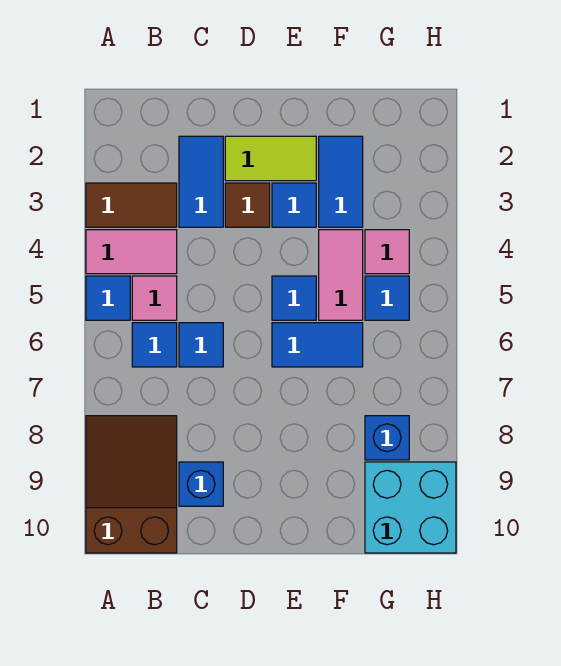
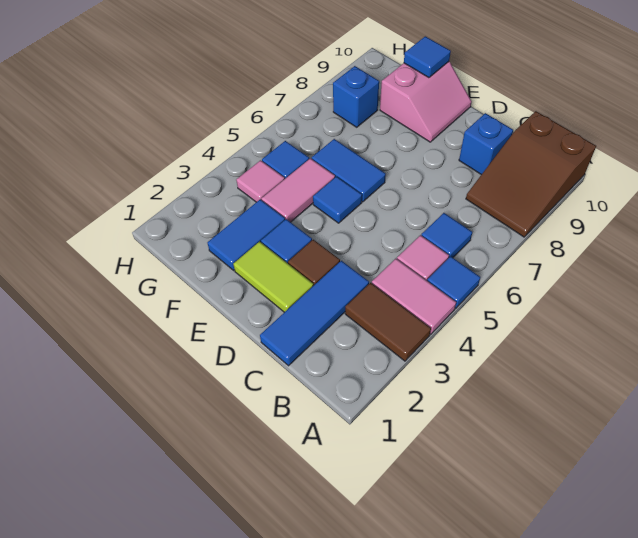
blue tile C2:C3 level 1 -> blue tile C1:C3 level 1
blue tile C6 level 1 -> blue tile F10 level 2
none -> pink slope E9:F10 level 1 top F
cyan brick G9:H10 level 1 -> none

